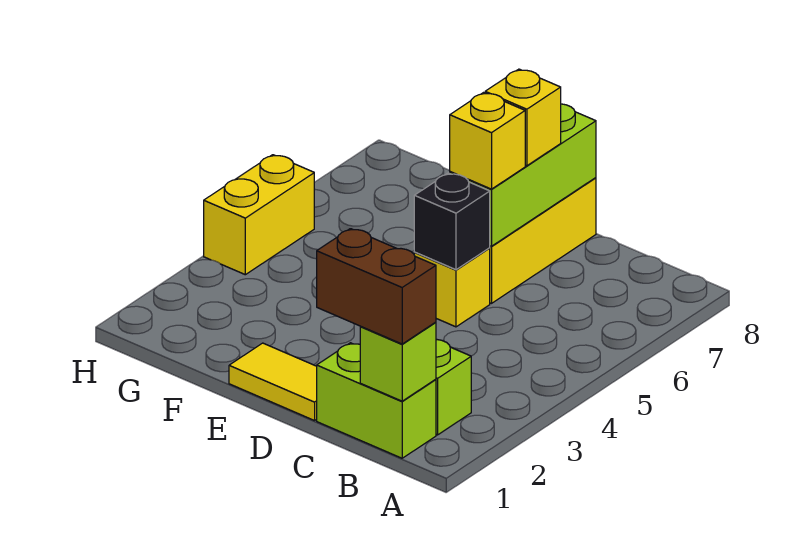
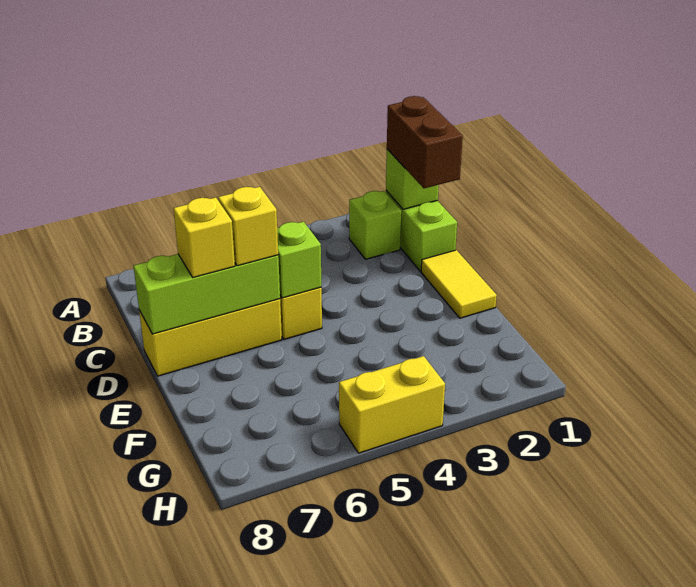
black brick D5 level 2 -> lime brick D5 level 2

